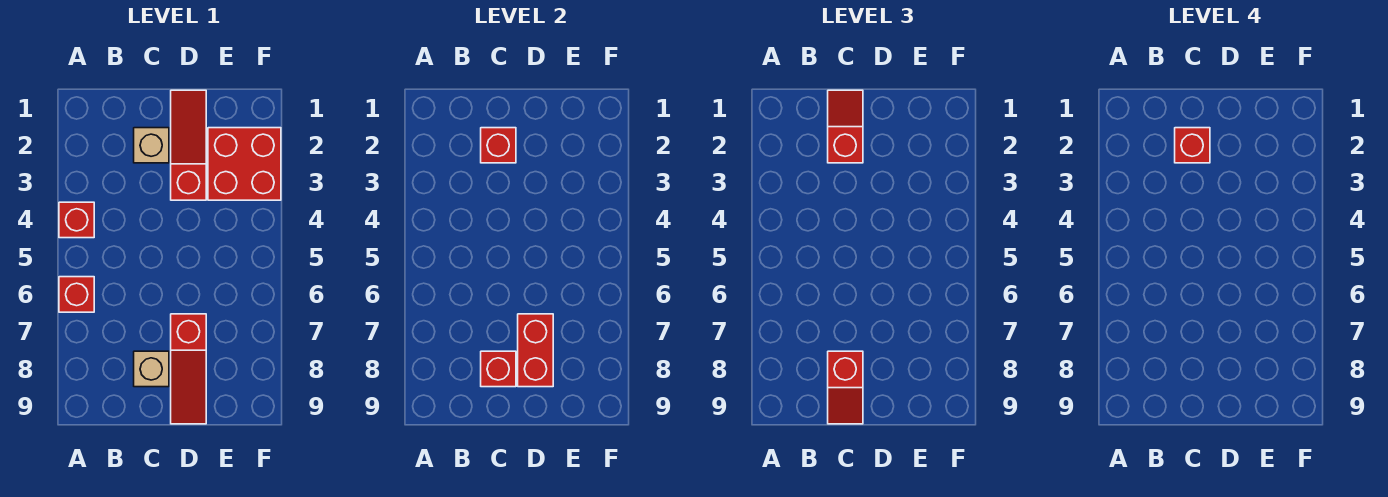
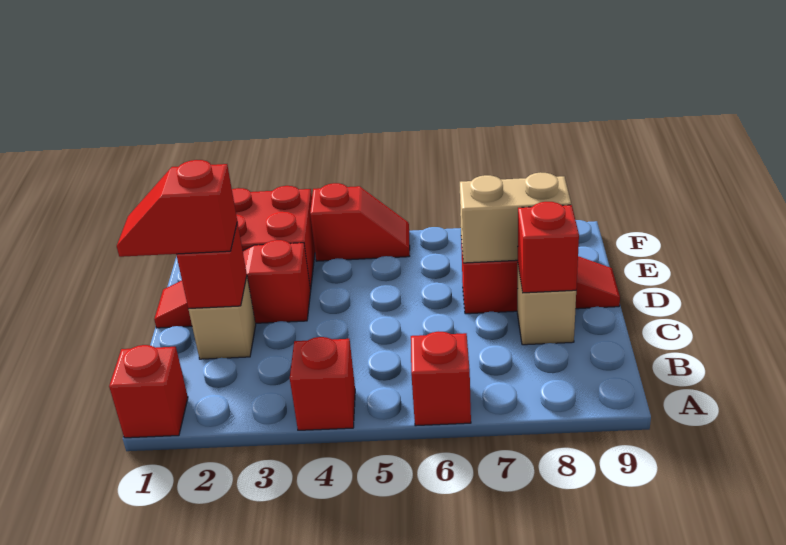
red brick C2 level 4 -> red brick A1 level 1
red slope C8:C9 level 3 top 8 -> red slope F4:F5 level 1 top 4
red brick D7:D8 level 2 -> tan brick D7:D8 level 2

